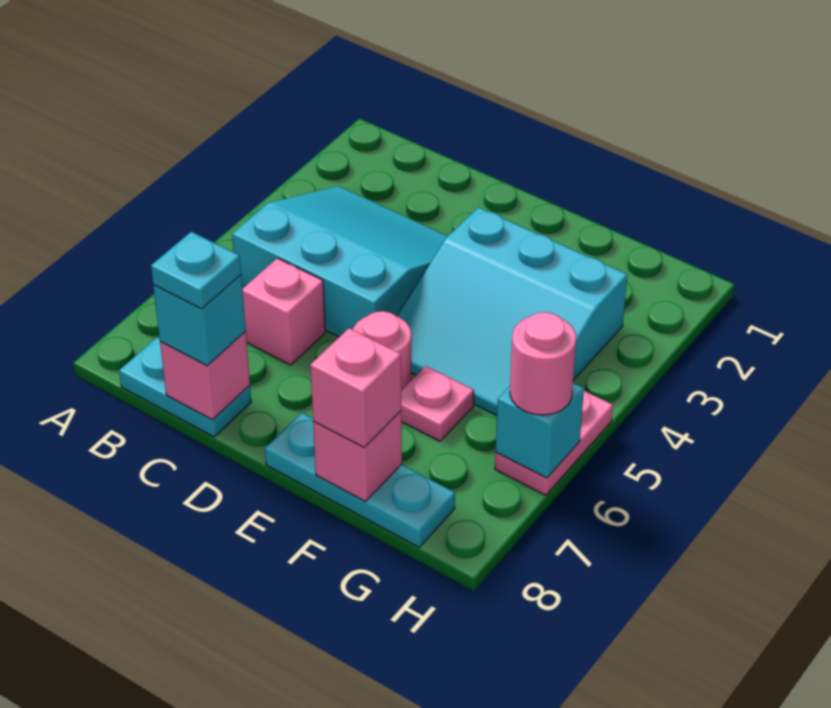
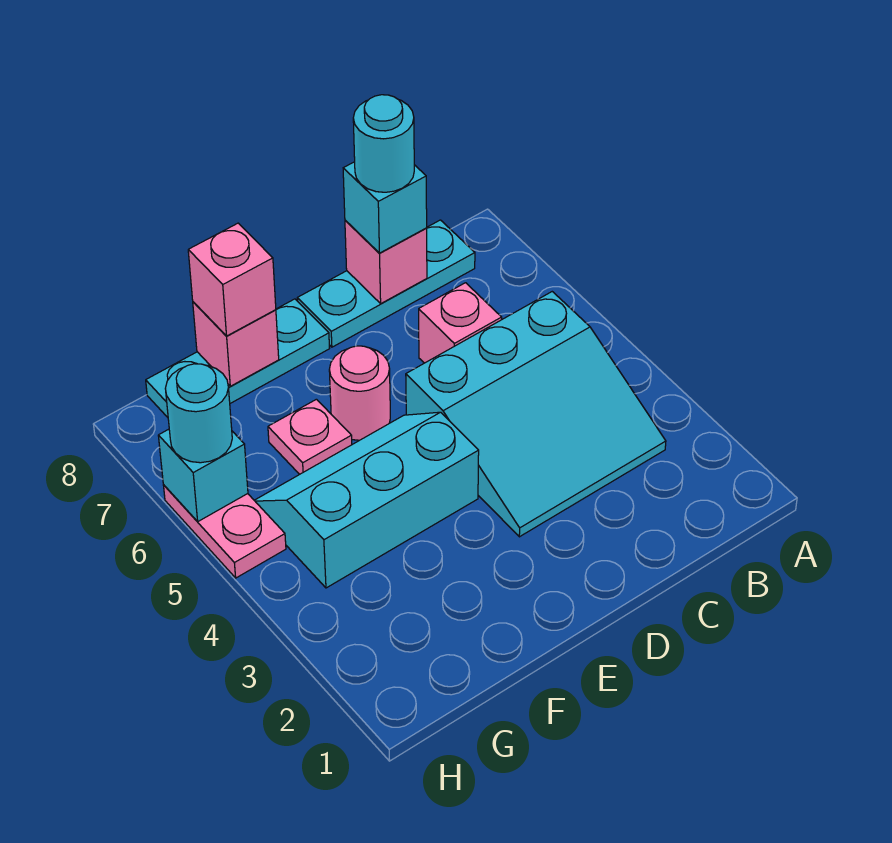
cyan plate B8:C8 level 1 -> cyan plate B8:D8 level 1
cyan plate C8 level 4 -> cyan round brick C8 level 4
cyan slope E3:G5 level 1 top 3 -> cyan slope E4:G5 level 1 top 4
pink round brick H6 level 3 -> cyan round brick H6 level 3

